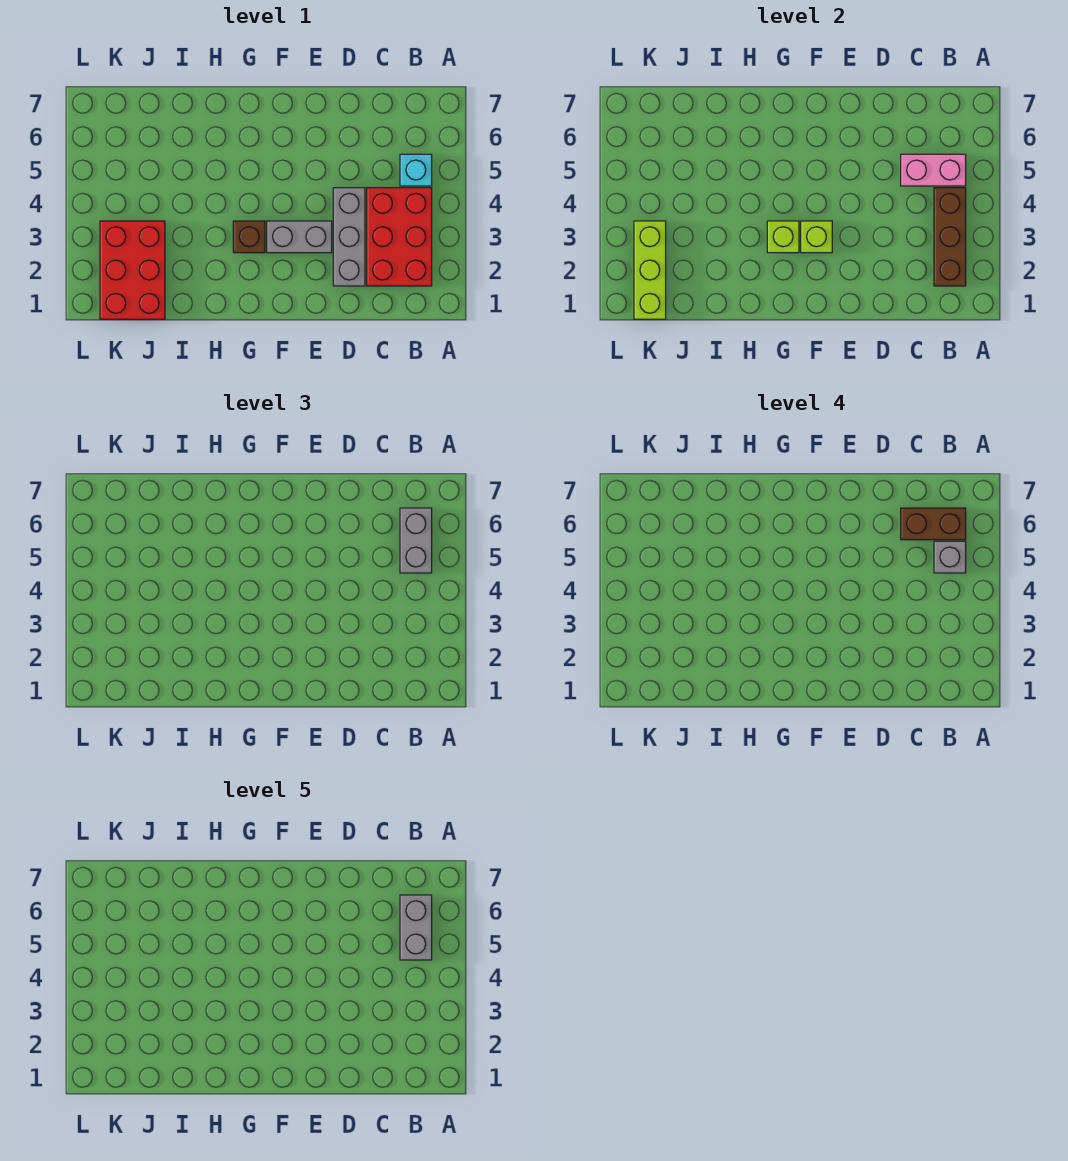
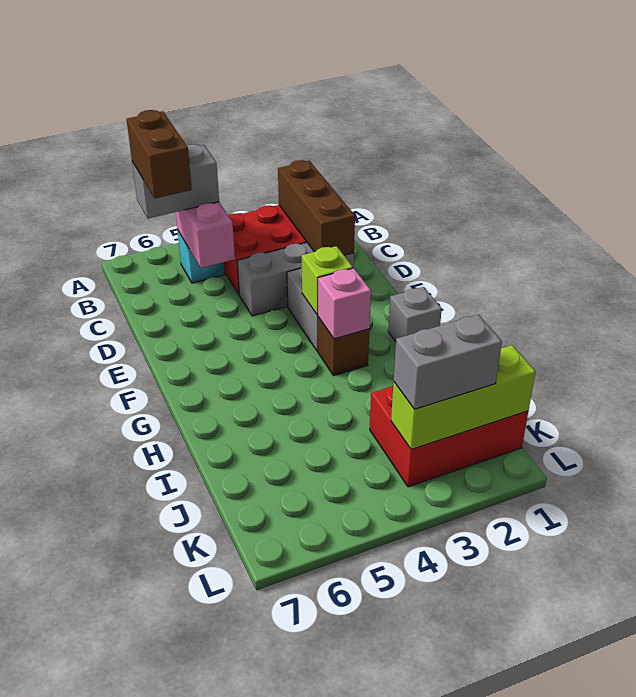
brown brick B2:B4 level 2 -> brown brick B2:D2 level 2
grey brick B5 level 4 -> grey brick G1 level 1
grey brick B5:B6 level 5 -> grey brick K2:K3 level 3
lime brick G3 level 2 -> pink brick G3 level 2

